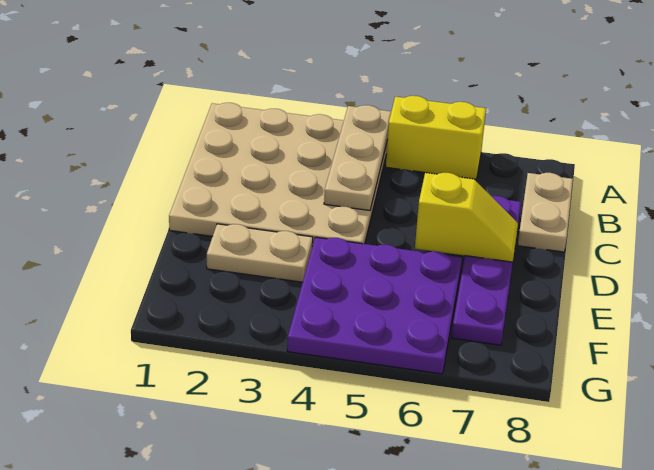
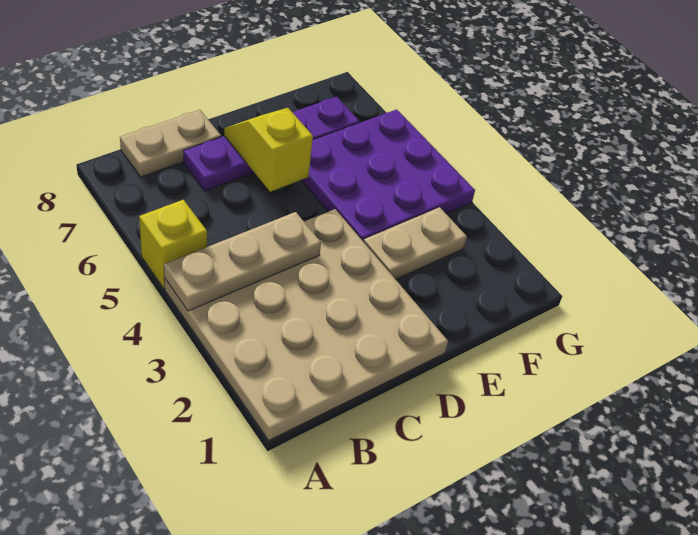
yellow brick A5:A6 level 1 -> yellow brick A5 level 1
tan plate E2:E3 level 1 -> tan plate E3:F3 level 1

